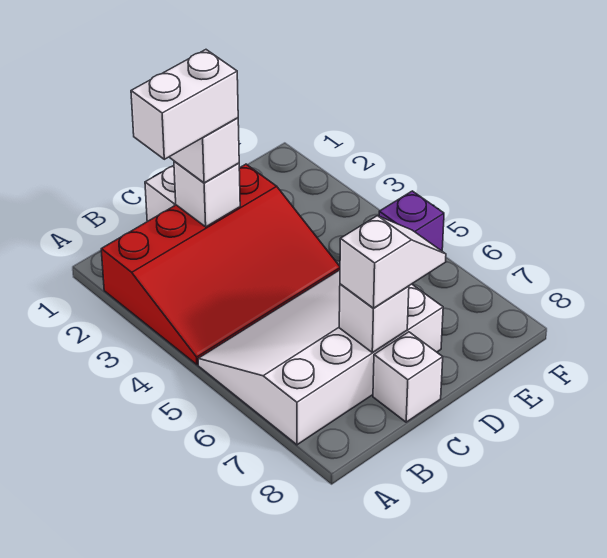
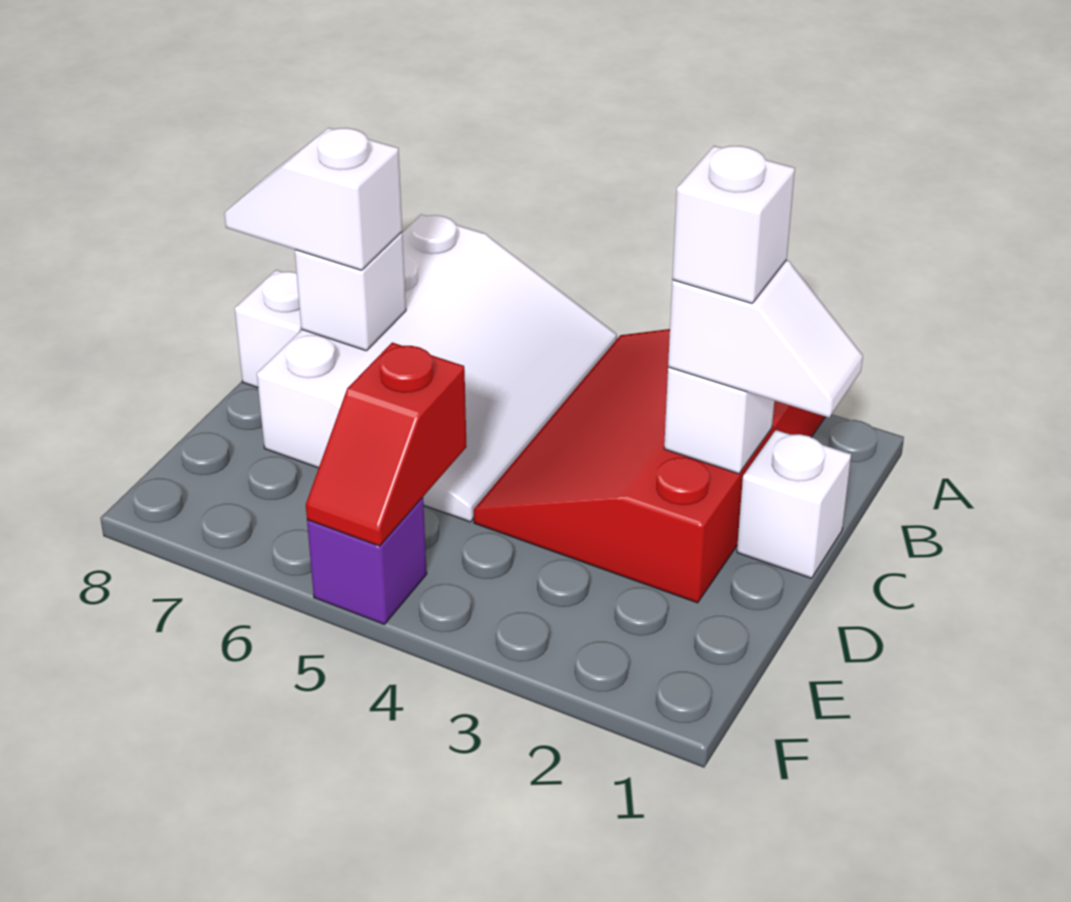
white brick B2:C2 level 4 -> white brick C2 level 4
white slope C7:D7 level 3 top C -> white slope C7:C8 level 3 top 7
none -> red slope E5:F5 level 2 top E

